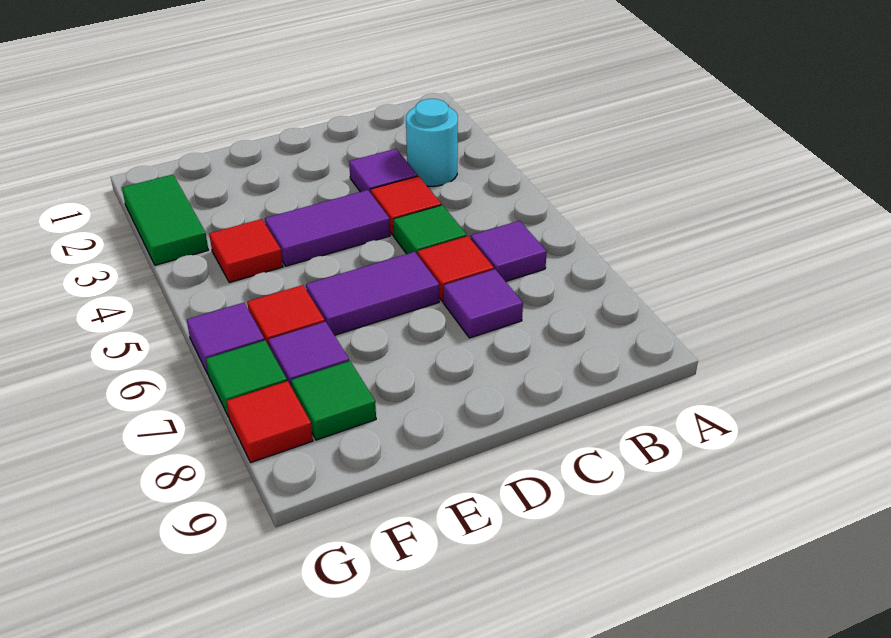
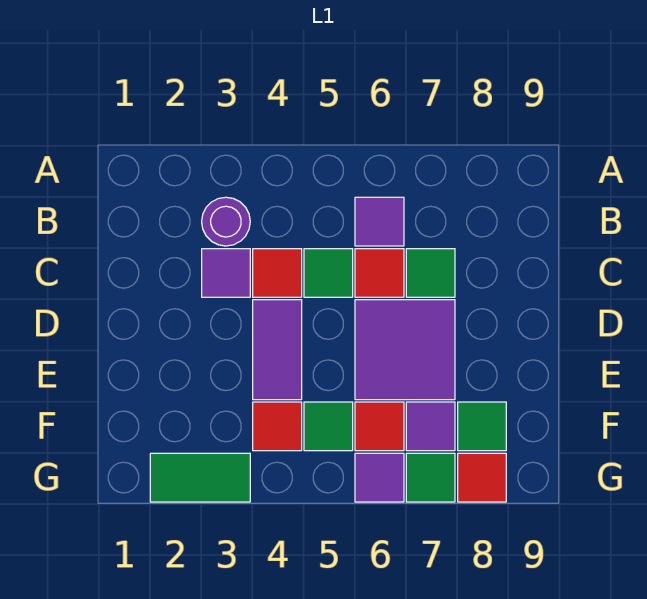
cyan round brick B3 level 1 -> purple round brick B3 level 1
purple tile C7 level 1 -> green tile C7 level 1
purple tile D6:E6 level 1 -> purple tile D6:E7 level 1
none -> green tile F5 level 1

